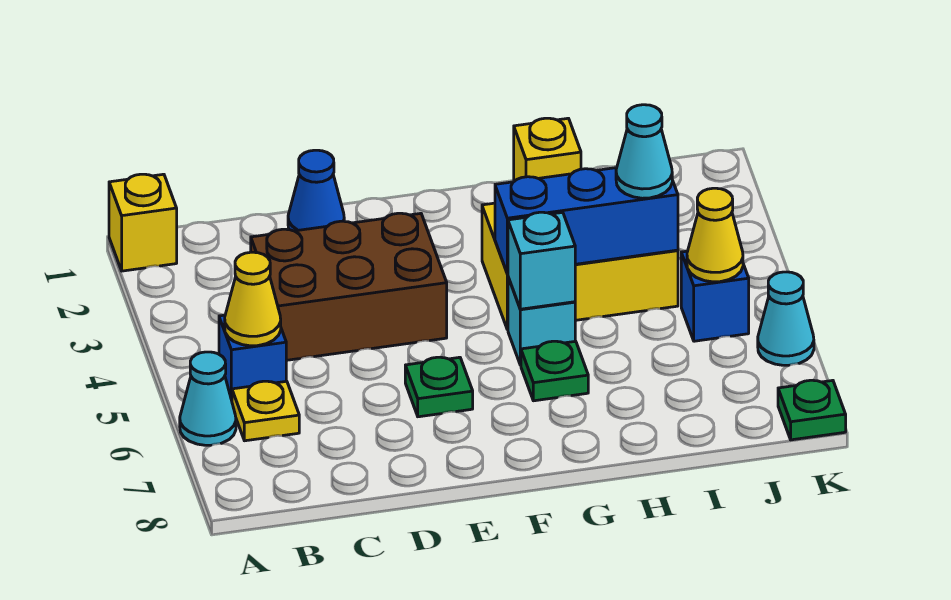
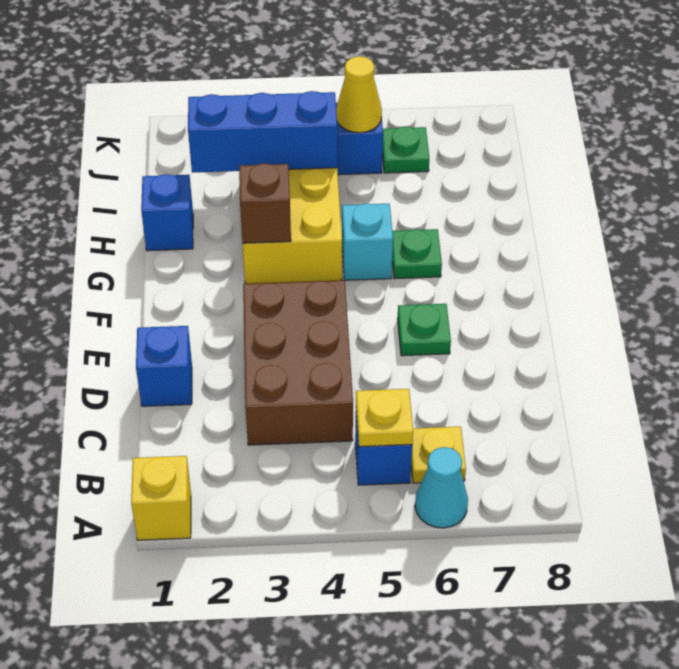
yellow cone B5 level 2 -> yellow plate B5 level 2
blue cone D1 level 1 -> blue brick D1 level 1
none -> brown brick G3 level 2
blue brick G4:I4 level 2 -> blue brick I2:I4 level 2
cyan brick G5 level 2 -> none
yellow brick H1 level 1 -> blue brick H1 level 1
cyan cone I4 level 3 -> none
cyan cone K6 level 1 -> none
green plate K8 level 1 -> green plate J6 level 1

